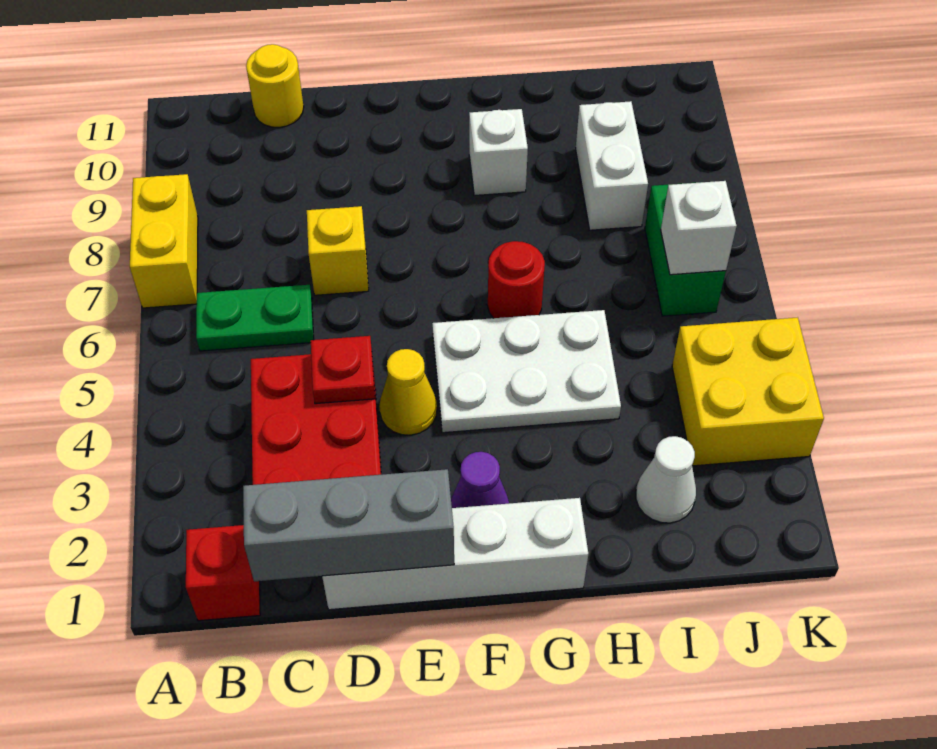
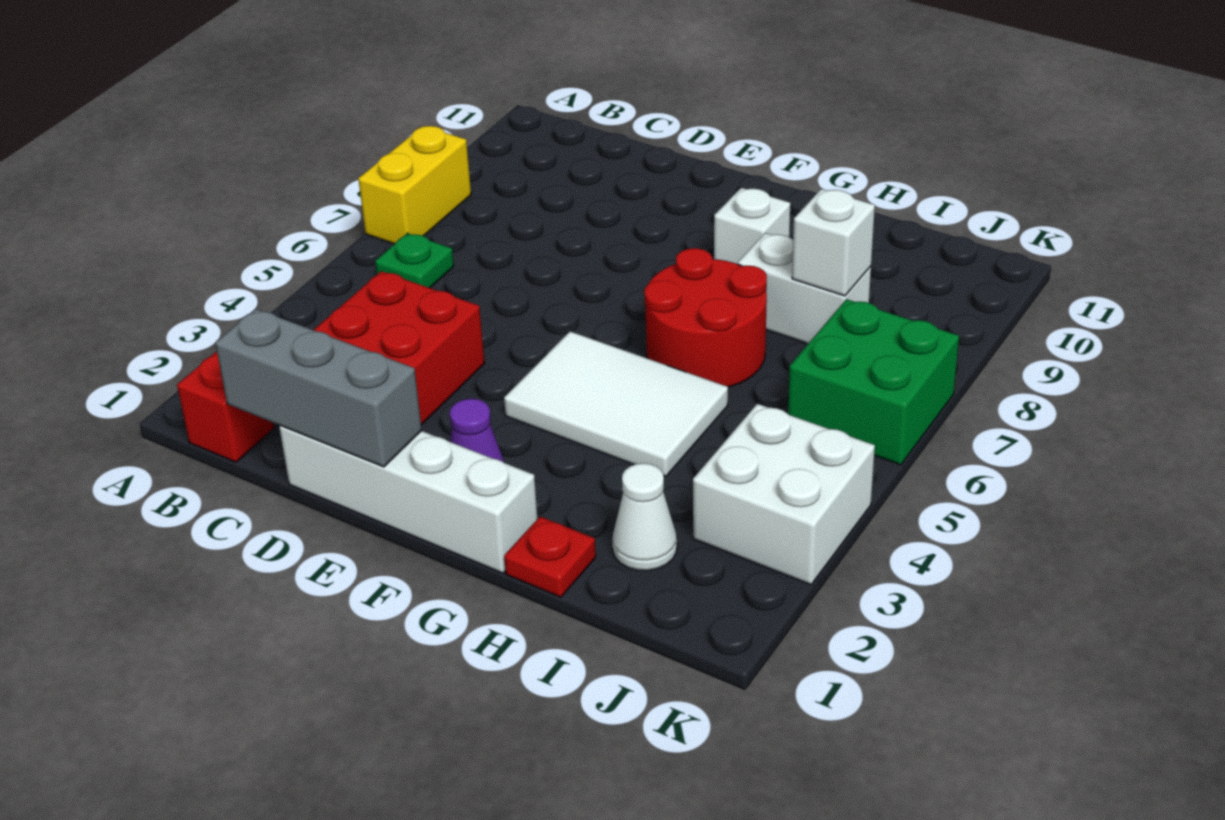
green plate B6:C6 level 1 -> green plate B6 level 1
yellow round brick C11 level 1 -> none
red plate D4 level 2 -> red plate H1 level 1
yellow brick D7 level 1 -> none
yellow cone E4 level 1 -> none
white plate F4:H5 level 1 -> white tile F4:H5 level 1
red round brick G6 level 1 -> red round brick G6:H7 level 1
white brick I8:I9 level 1 -> white brick H8:I8 level 1
yellow brick J3:K4 level 1 -> white brick J3:K4 level 1
green brick J6:J7 level 1 -> green brick J6:K7 level 1
white brick J6 level 2 -> white brick I8 level 2

